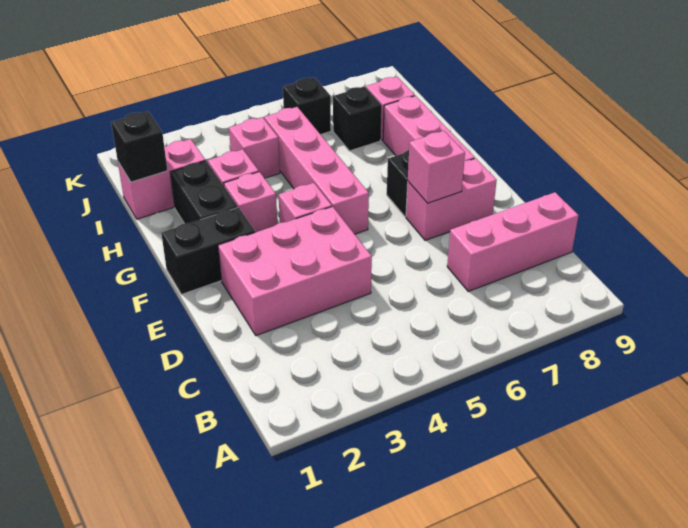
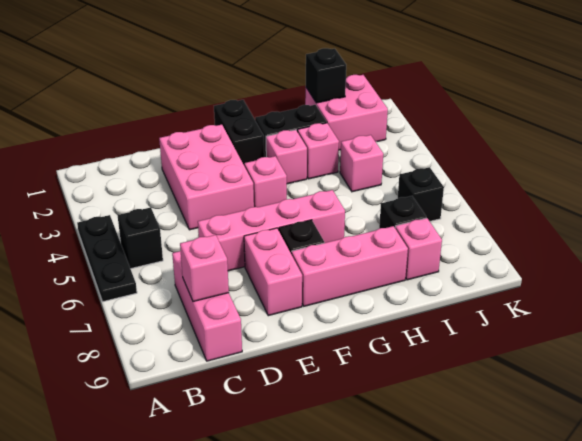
none -> black plate A4:A6 level 1
none -> black brick B5 level 1
pink brick E7 level 2 -> pink brick C8 level 2
pink brick F5:I5 level 1 -> pink brick D6:G6 level 1
pink brick I1:I2 level 1 -> pink brick I1:J2 level 1

